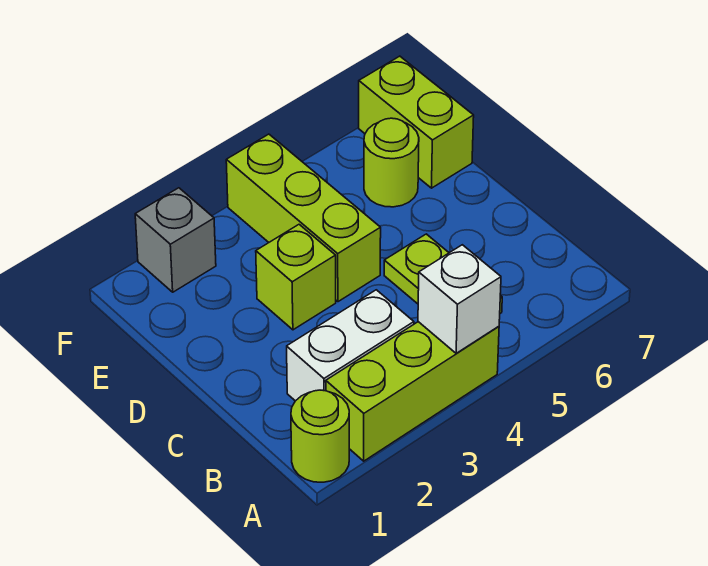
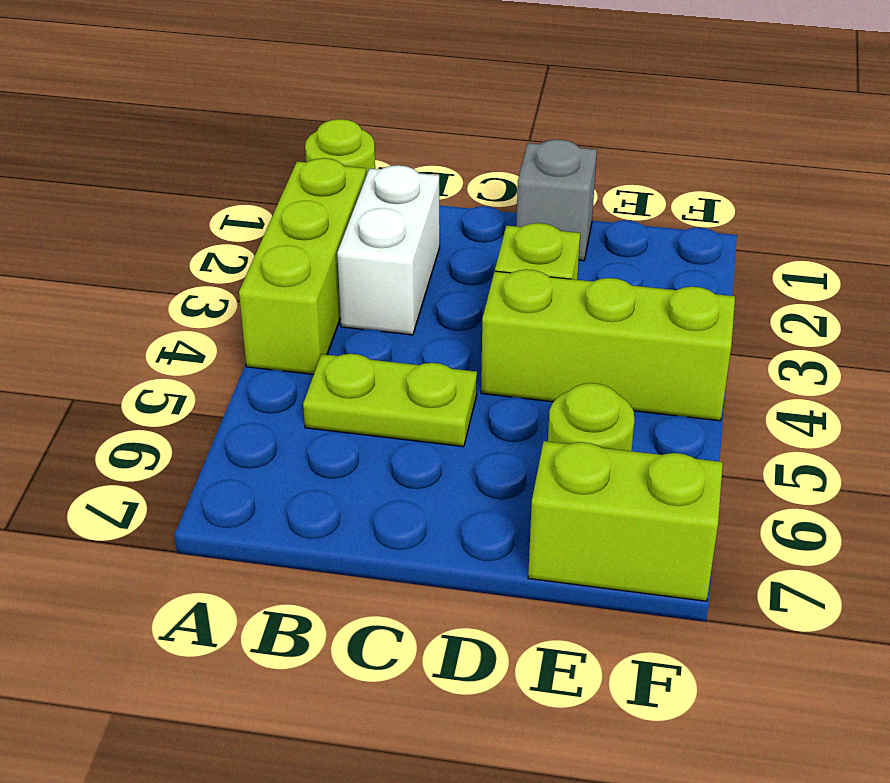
white brick A4 level 2 -> none
grey brick F2 level 1 -> grey brick D1 level 1

